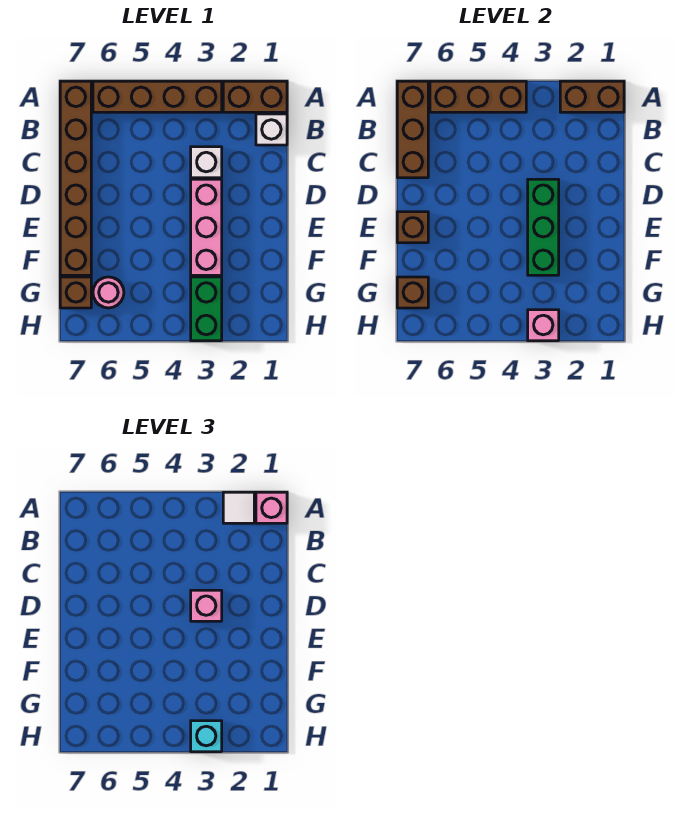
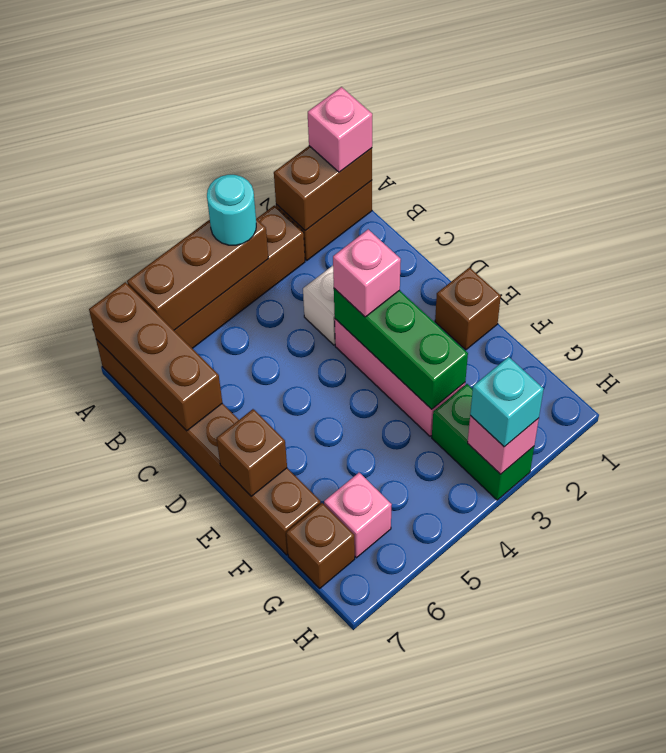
white tile A2 level 3 -> none
none -> cyan round brick A4 level 3
white brick B1 level 1 -> none
pink round brick G6 level 1 -> pink brick G6 level 1
brown brick G7 level 2 -> brown brick E1 level 1

